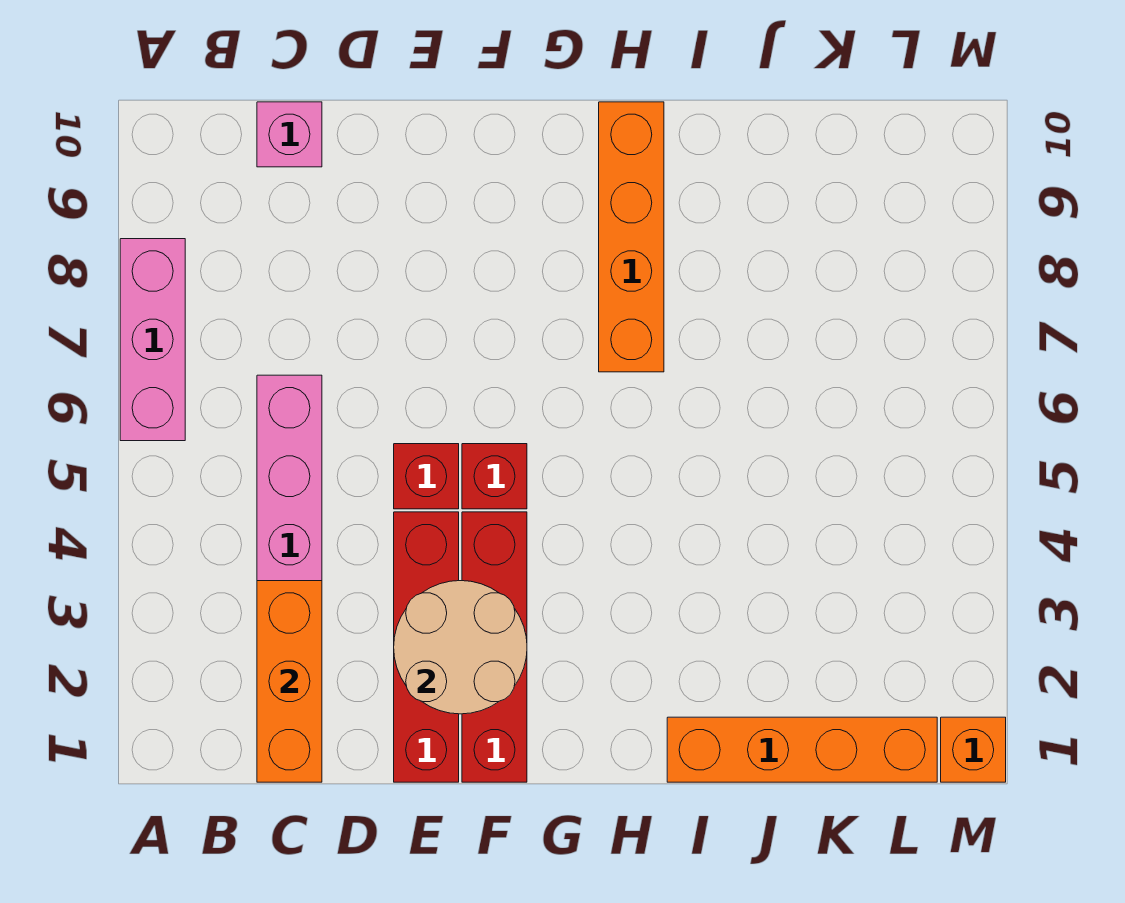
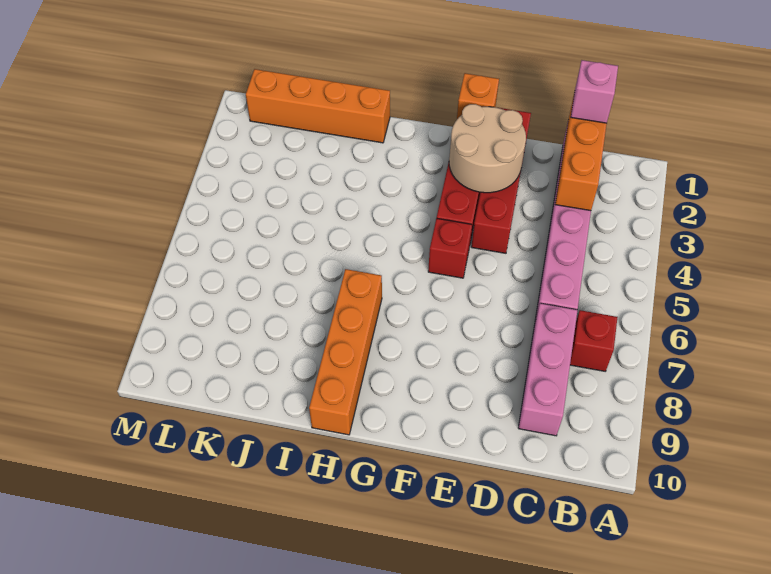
pink brick A6:A8 level 1 -> pink brick C7:C9 level 1
pink brick C10 level 1 -> pink brick C1 level 3
red brick E5 level 1 -> red brick B7 level 1
orange brick M1 level 1 -> orange brick F1 level 2

